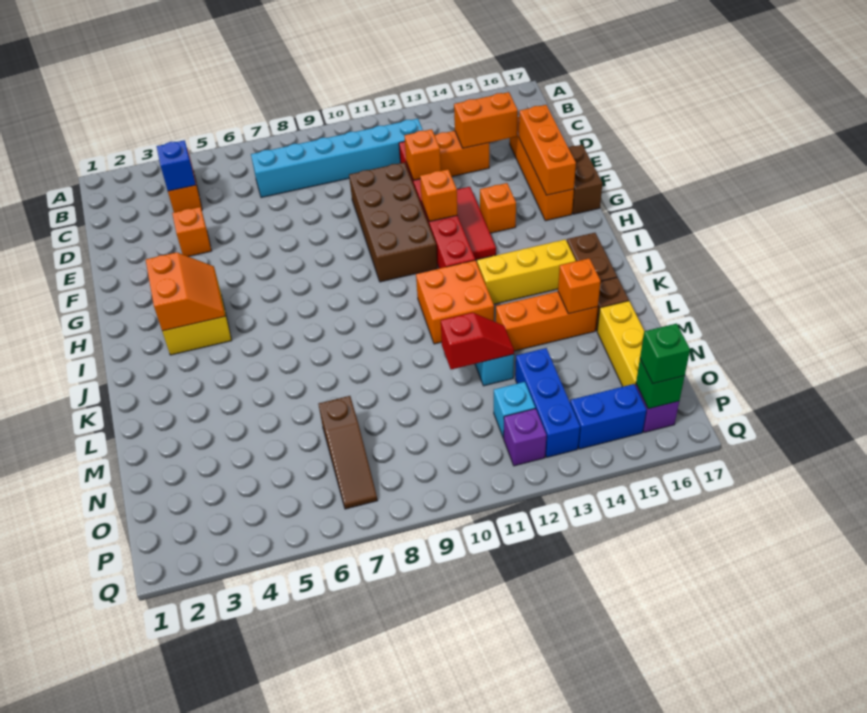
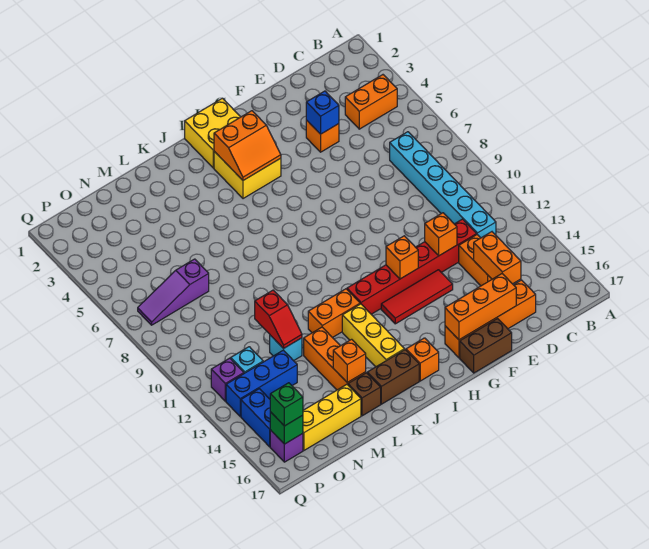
blue brick C4 level 2 -> blue brick E4 level 2
brown brick E10:H11 level 1 -> none
orange brick G14 level 1 -> orange brick I16 level 1
none -> yellow brick H1:I2 level 1
orange brick J11:K12 level 1 -> orange brick J12:K12 level 1
brown slope N7:P7 level 1 top N -> purple slope N7:P7 level 1 top N

